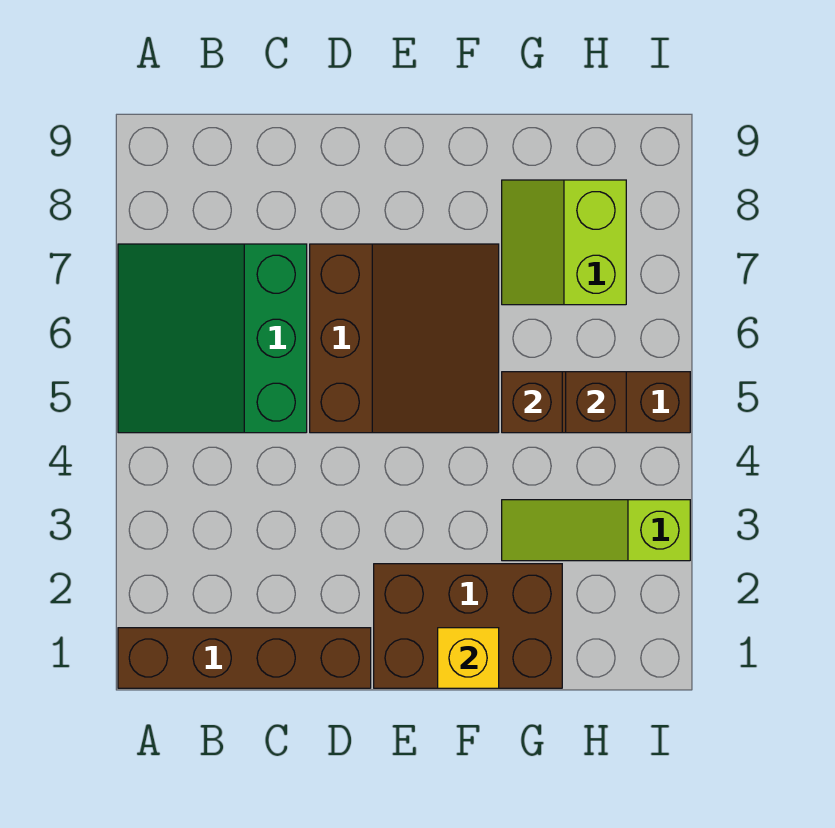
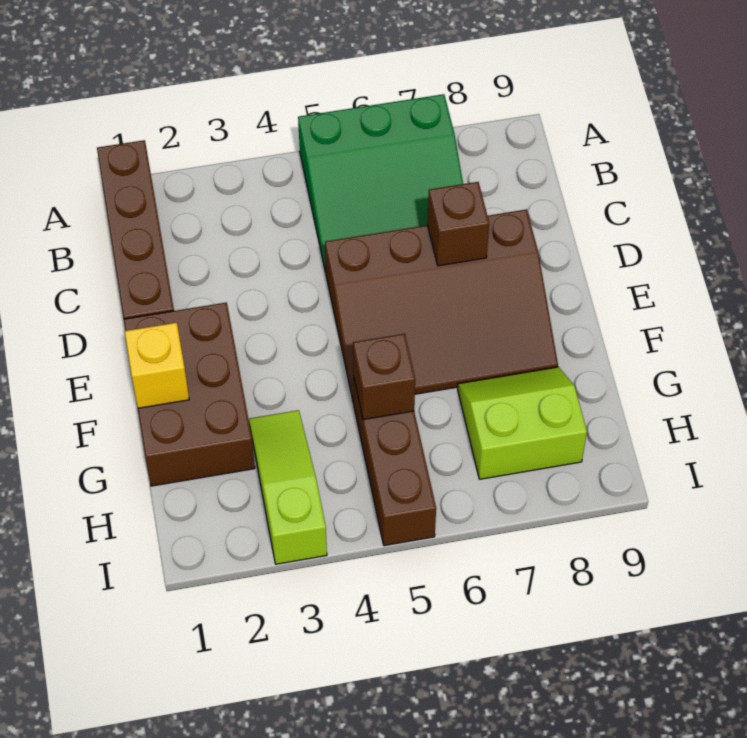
green slope A5:C7 level 1 top C -> green slope A5:C7 level 1 top A
brown slope D5:F7 level 1 top D -> brown slope D5:F8 level 1 top D
brown brick H5 level 2 -> brown brick D7 level 2

